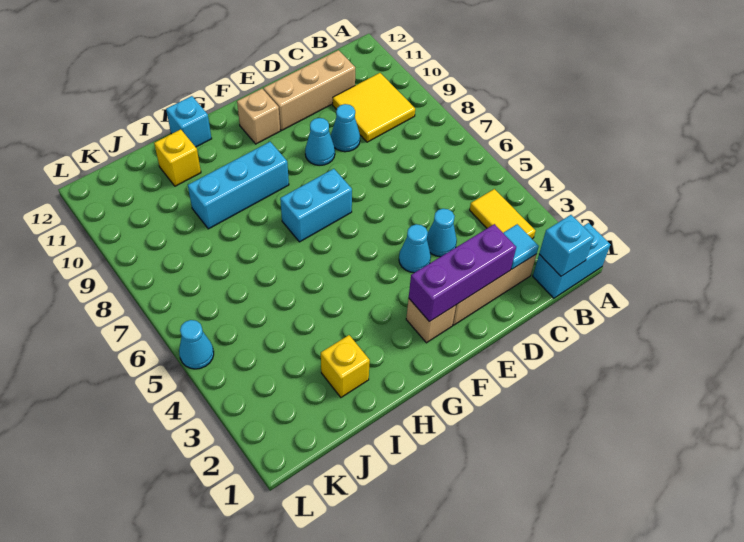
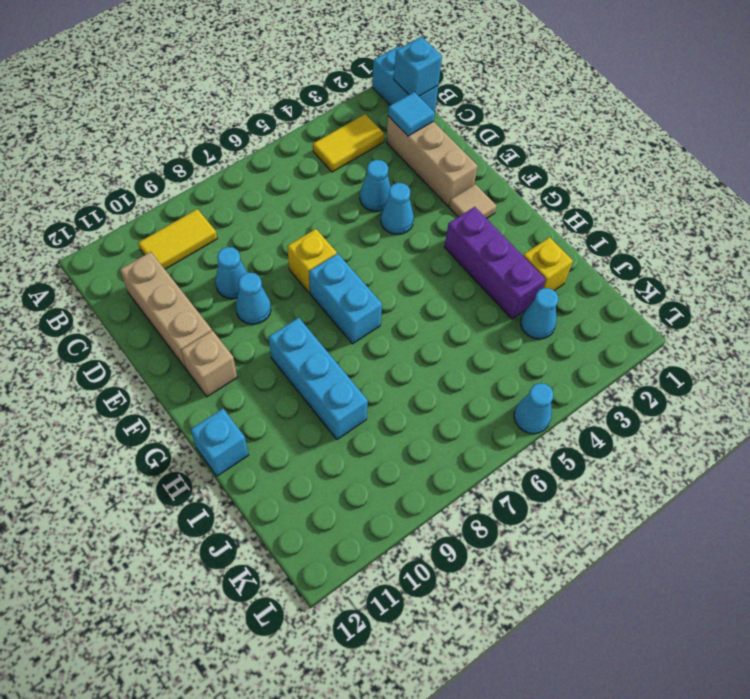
yellow tile B9:C10 level 1 -> yellow tile B9:B10 level 1
purple brick D2:F2 level 2 -> purple brick G3:I3 level 1
tan brick F2 level 1 -> tan tile F2 level 1
yellow brick I11 level 1 -> yellow brick E7 level 1
none -> cyan cone J3 level 1

